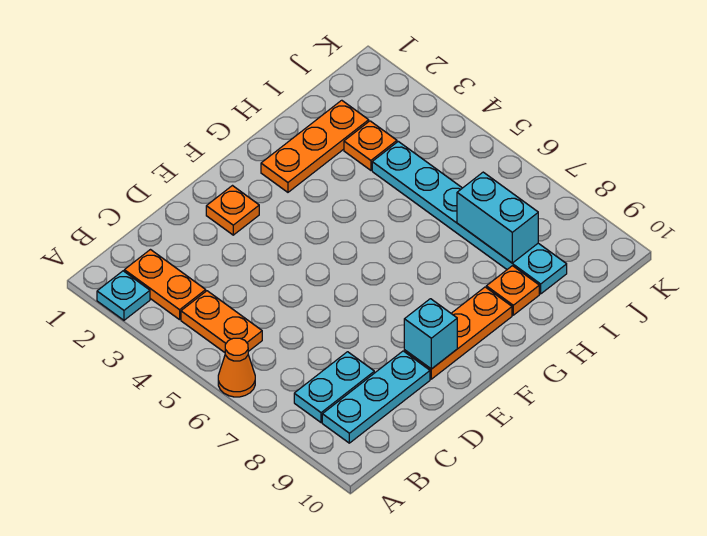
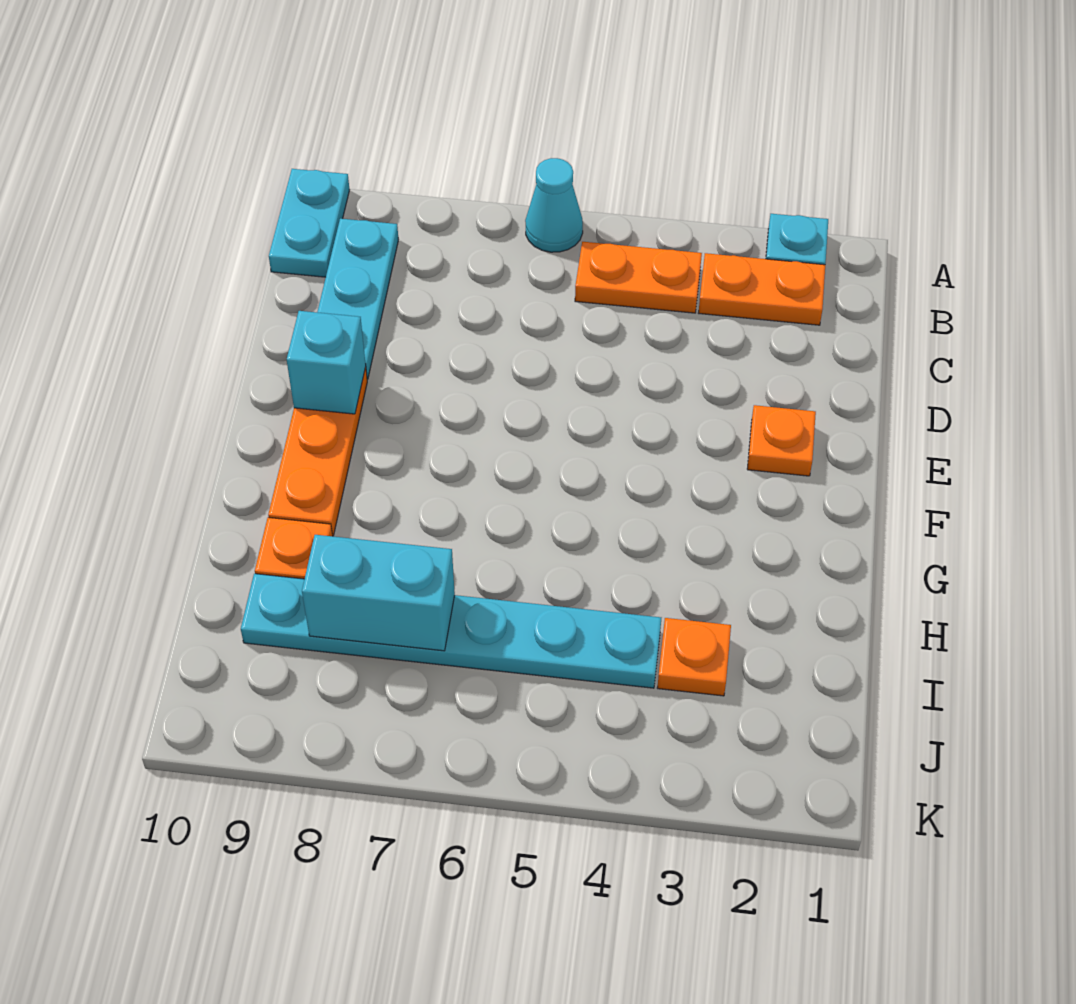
orange cone A6 level 1 -> cyan cone A6 level 1
cyan plate B8:C8 level 1 -> cyan plate A10:B10 level 1
orange plate G2:I2 level 1 -> none

